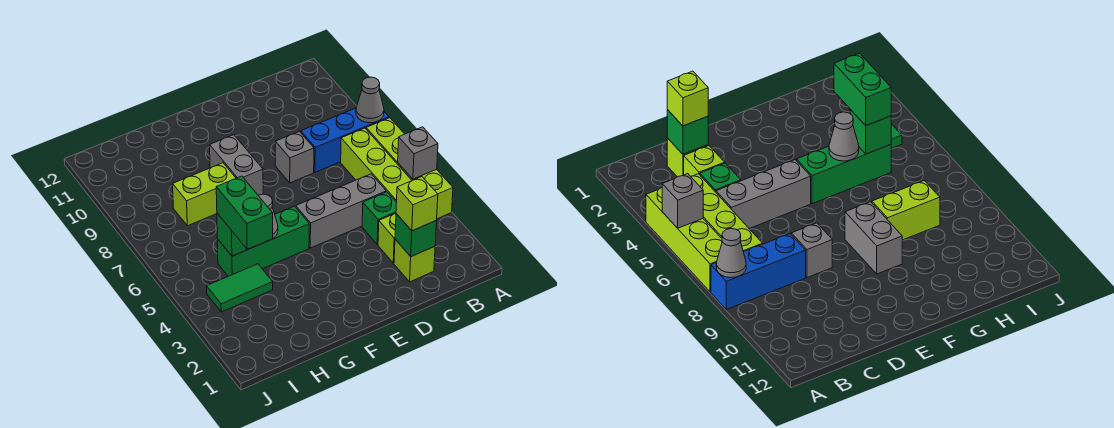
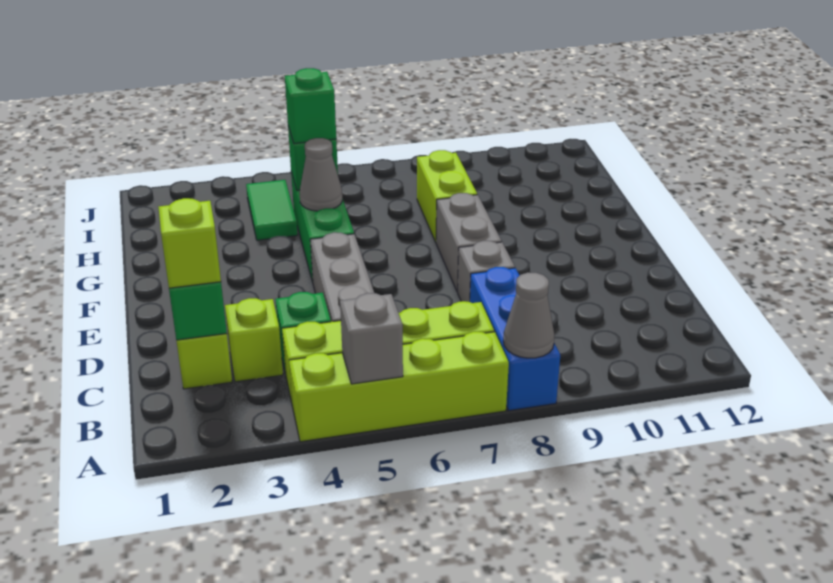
grey brick F8:F9 level 1 -> grey brick E8:F8 level 1
green brick H4:H5 level 3 -> green brick H5 level 3

